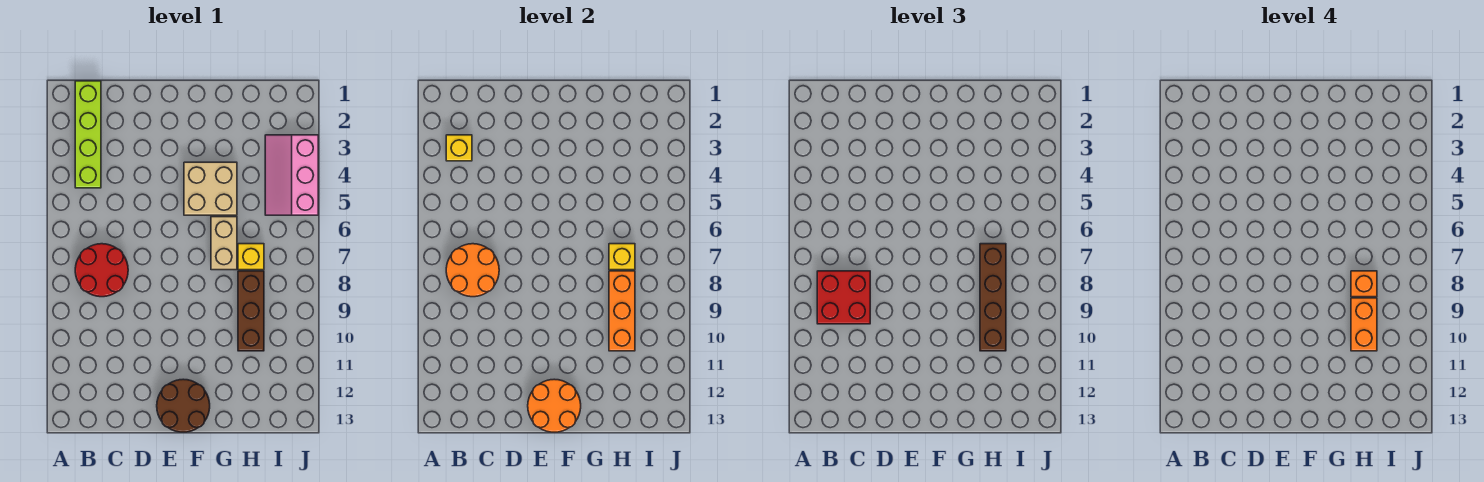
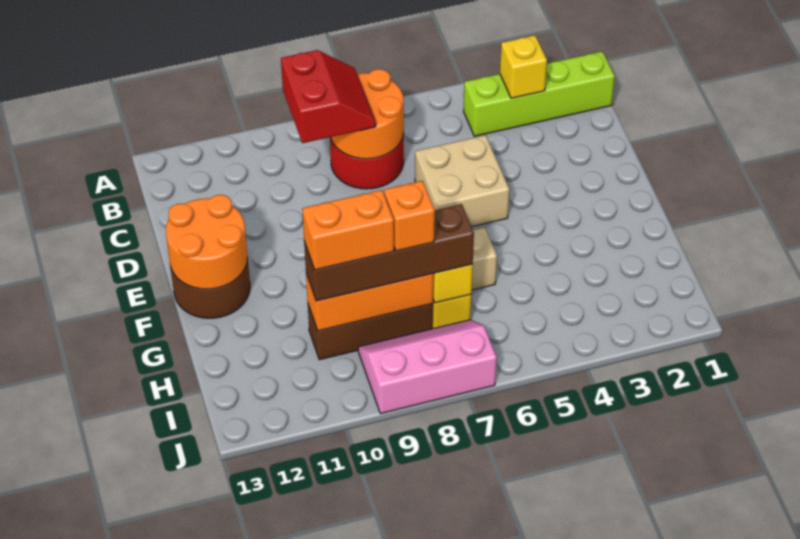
red brick B8:C9 level 3 -> red slope B8:C9 level 3 top 9
tan brick F4:G5 level 1 -> tan brick D5:E6 level 1
pink slope I3:J5 level 1 top J -> pink slope I7:J9 level 1 top J

